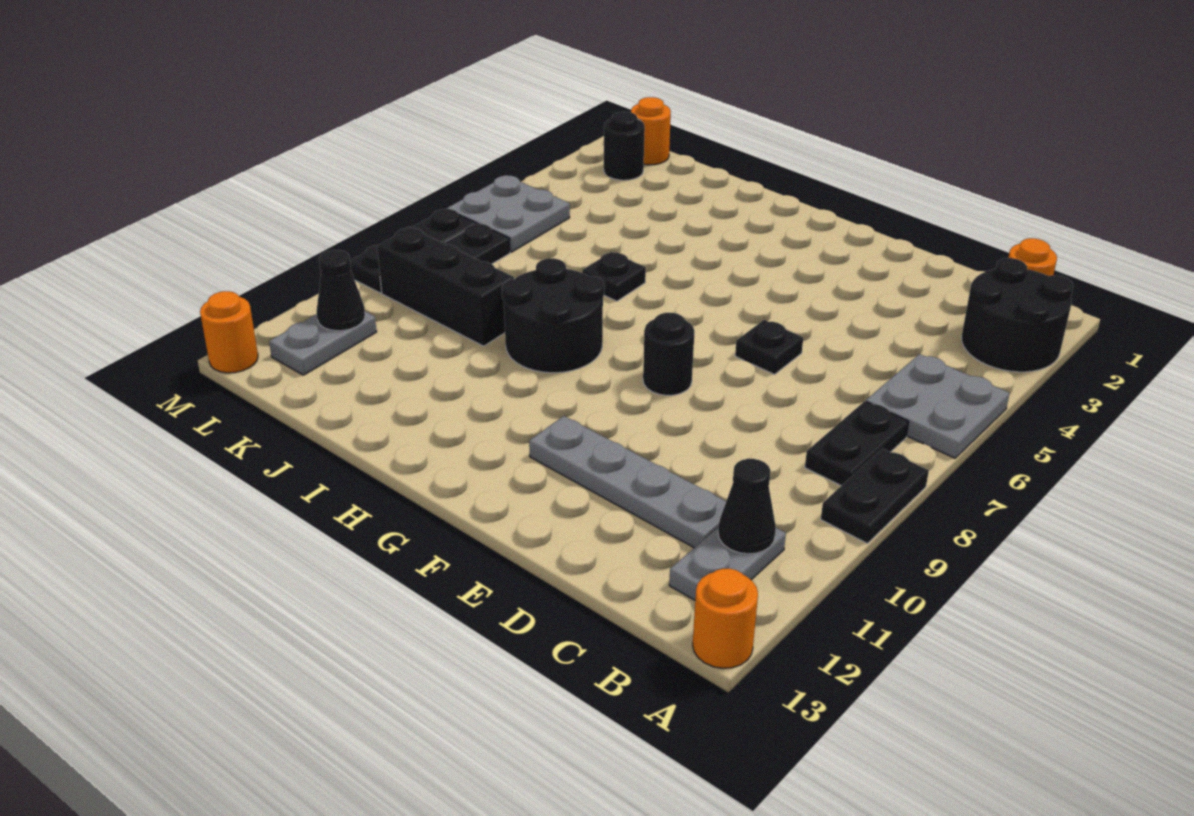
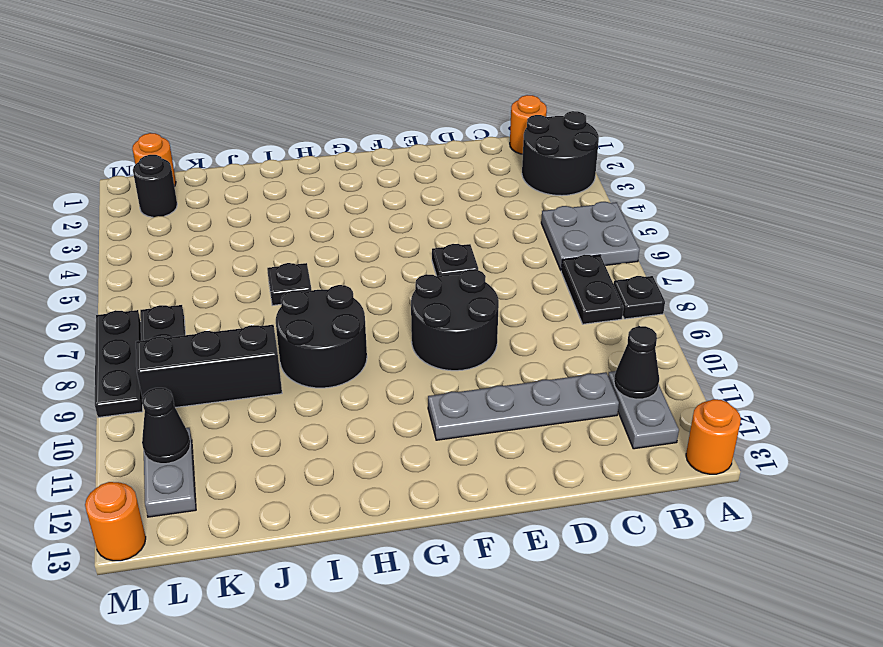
black plate A8:A9 level 1 -> black plate A8 level 1
black round brick F8 level 1 -> black round brick E8:F9 level 1
grey plate L5:M6 level 1 -> none

